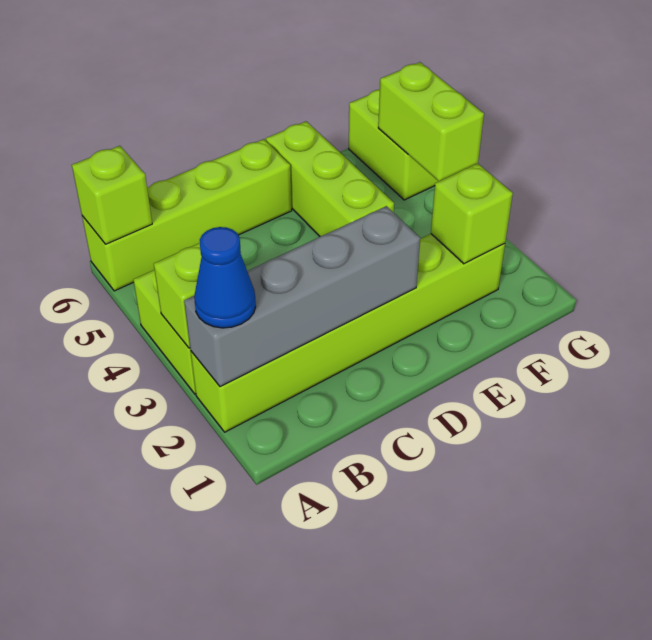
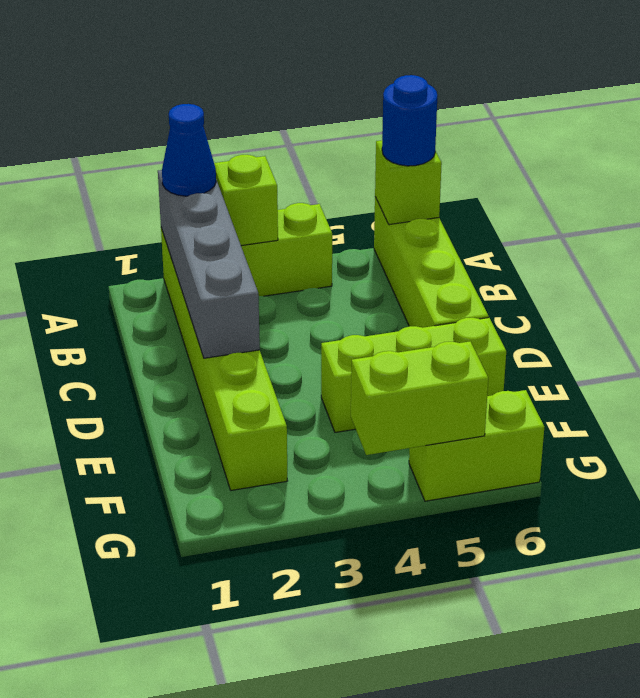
none -> blue round brick A6 level 3
lime brick F2 level 2 -> none

